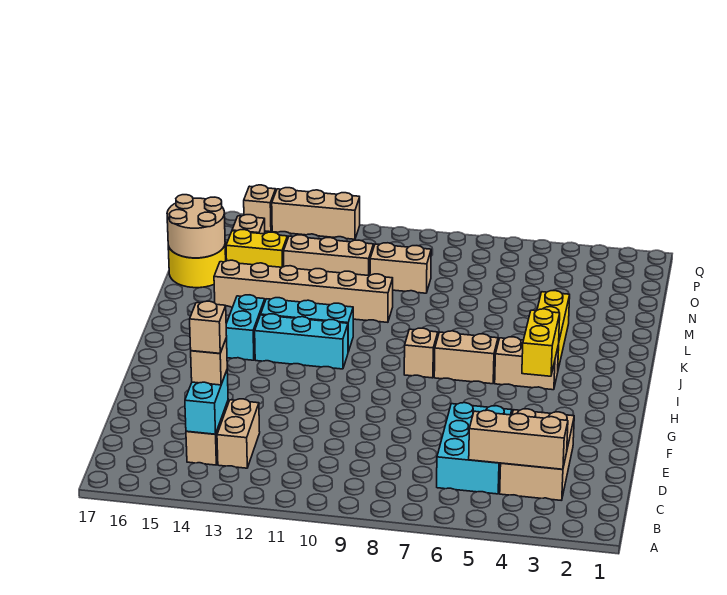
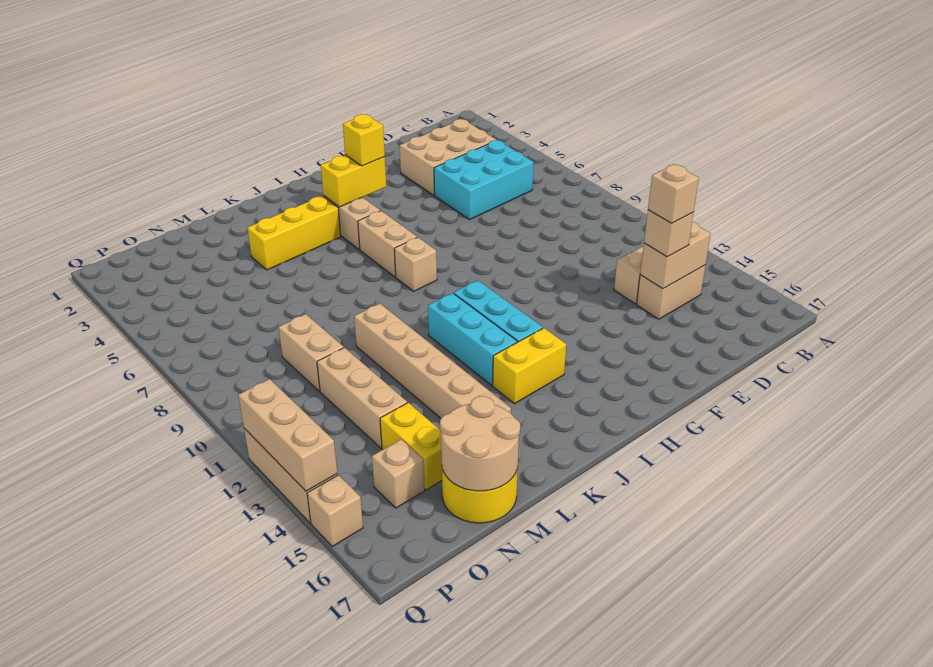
tan brick C3:C5 level 2 -> tan brick Q12:Q14 level 2
cyan brick C14:D14 level 2 -> tan brick C14:D14 level 2
none -> yellow brick H4 level 3
cyan brick I14:J14 level 1 -> yellow brick I14:J14 level 1

